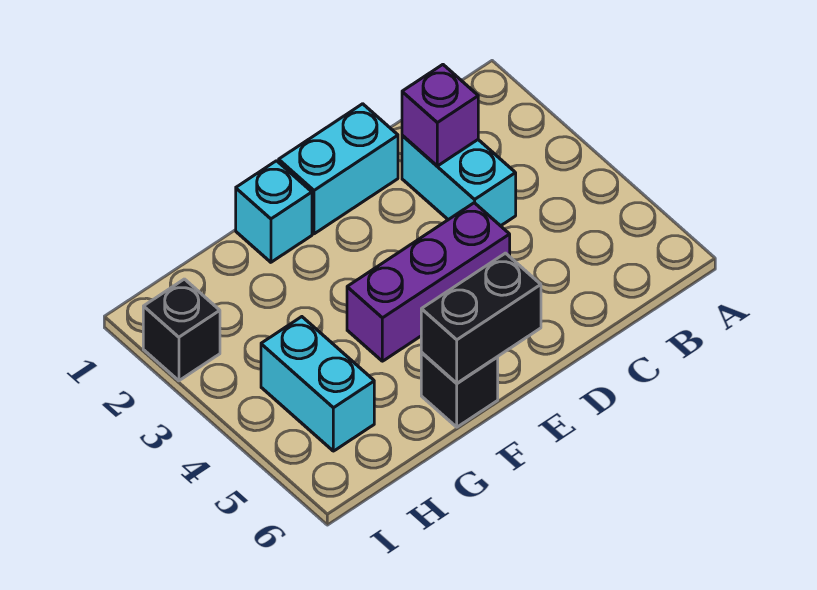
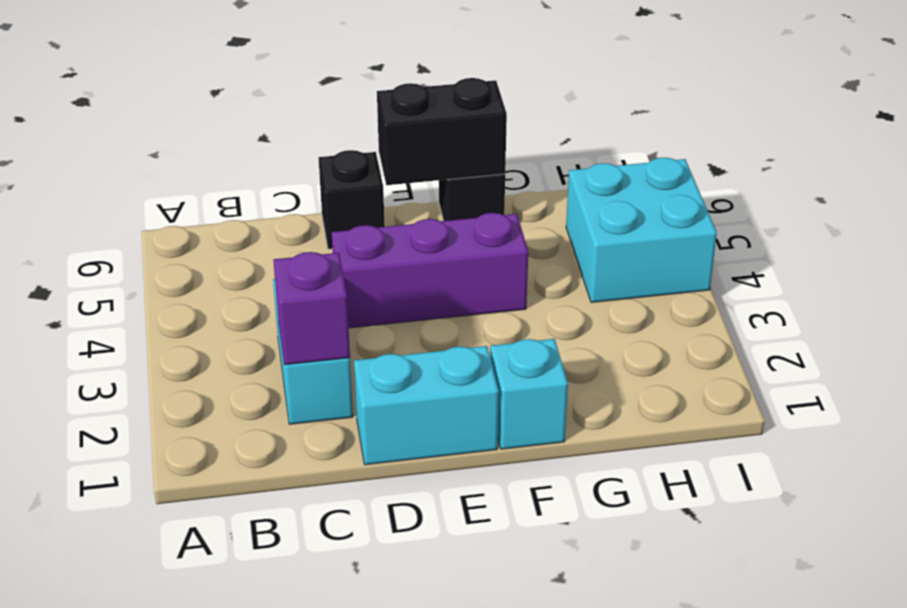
cyan brick H4:H5 level 1 -> cyan brick H4:I5 level 1
black brick I2 level 1 -> black brick D6 level 1

